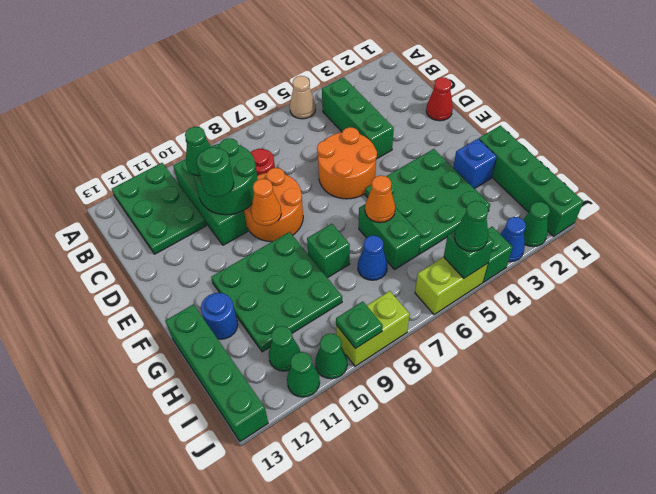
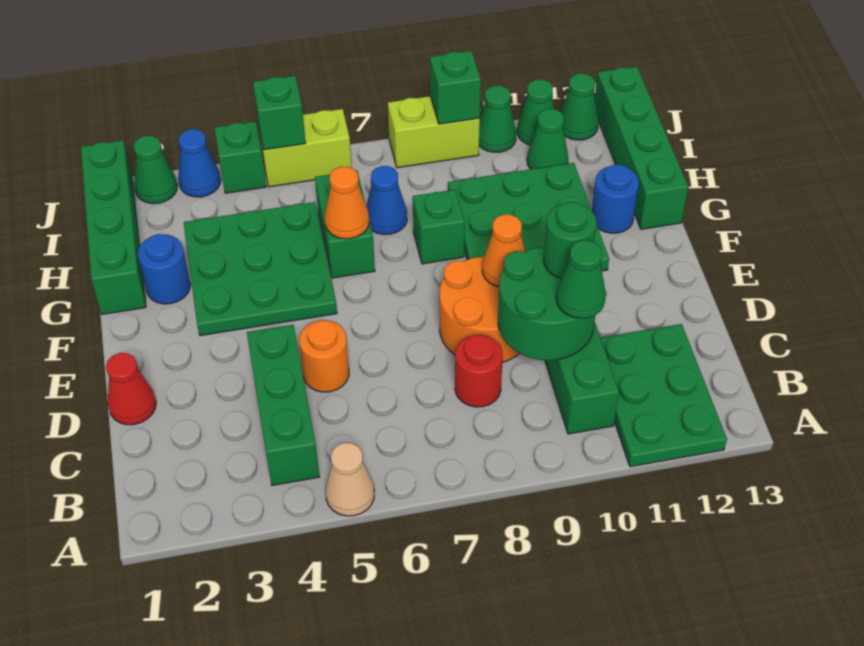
orange round brick D5:E6 level 1 -> orange round brick D5 level 1
blue brick G2 level 1 -> blue round brick G2 level 1
green cone J5 level 3 -> green cone J12 level 1
green plate J9 level 2 -> green brick J9 level 2

